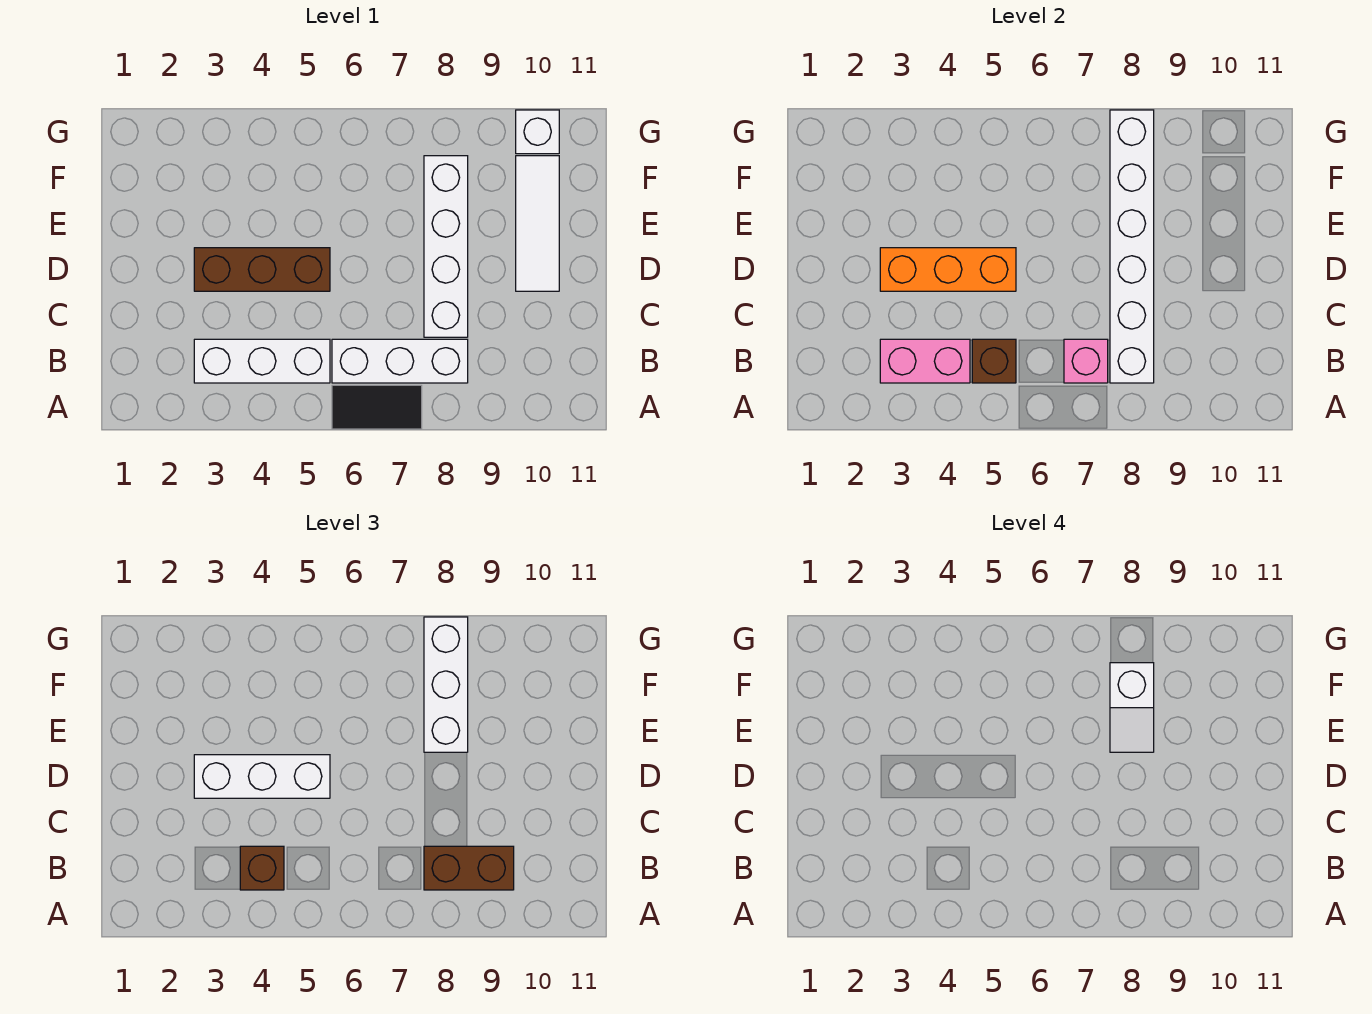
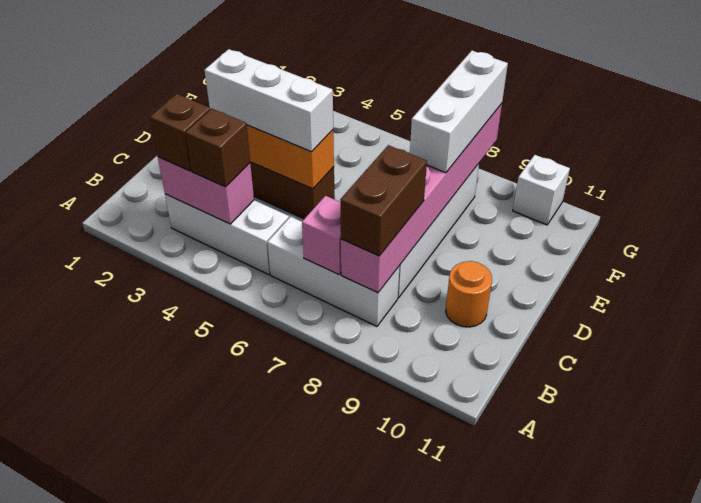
black tile A6:A7 level 1 -> none
brown brick B5 level 2 -> brown brick B3 level 3
white brick B8:G8 level 2 -> pink brick B8:G8 level 2
brown brick B8:B9 level 3 -> brown brick B8:C8 level 3
none -> orange round brick C10 level 1
white tile D10:F10 level 1 -> none
white slope E8:F8 level 4 top F -> none

